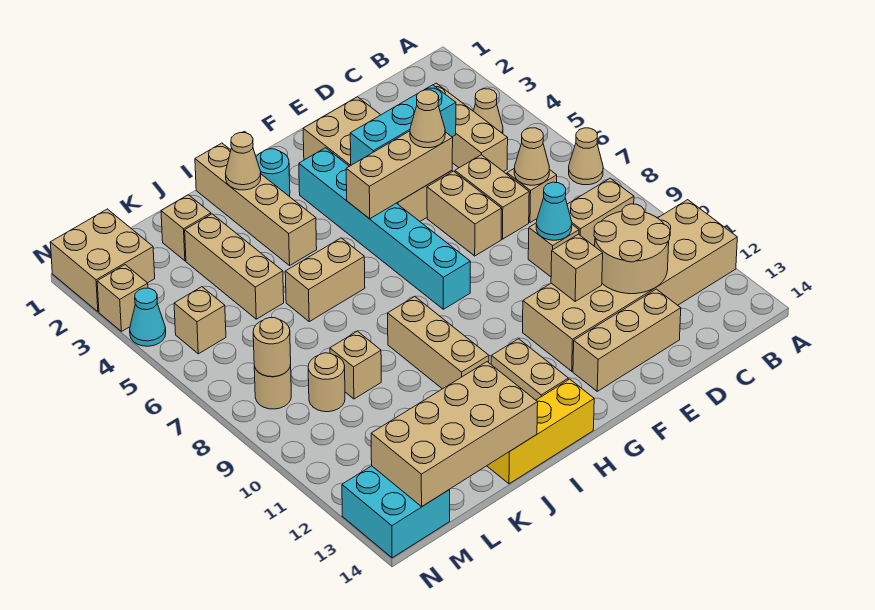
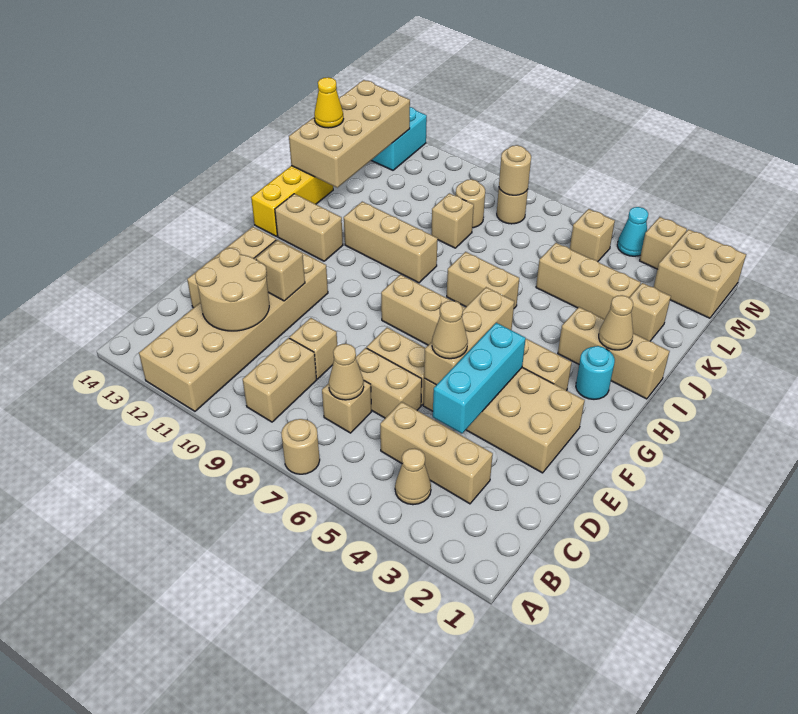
tan cone A7 level 1 -> tan round brick A7 level 1
cyan cone D9 level 2 -> none
cyan brick G3:G8 level 1 -> tan brick G3:G8 level 1
tan brick I1:I4 level 1 -> tan brick I1:I3 level 1
tan brick I6:J6 level 1 -> tan brick I6:I7 level 1
none -> yellow cone K14 level 3

